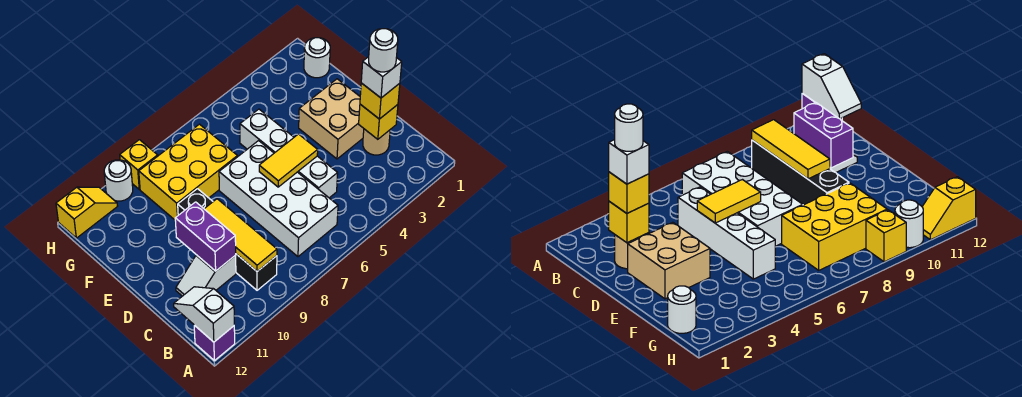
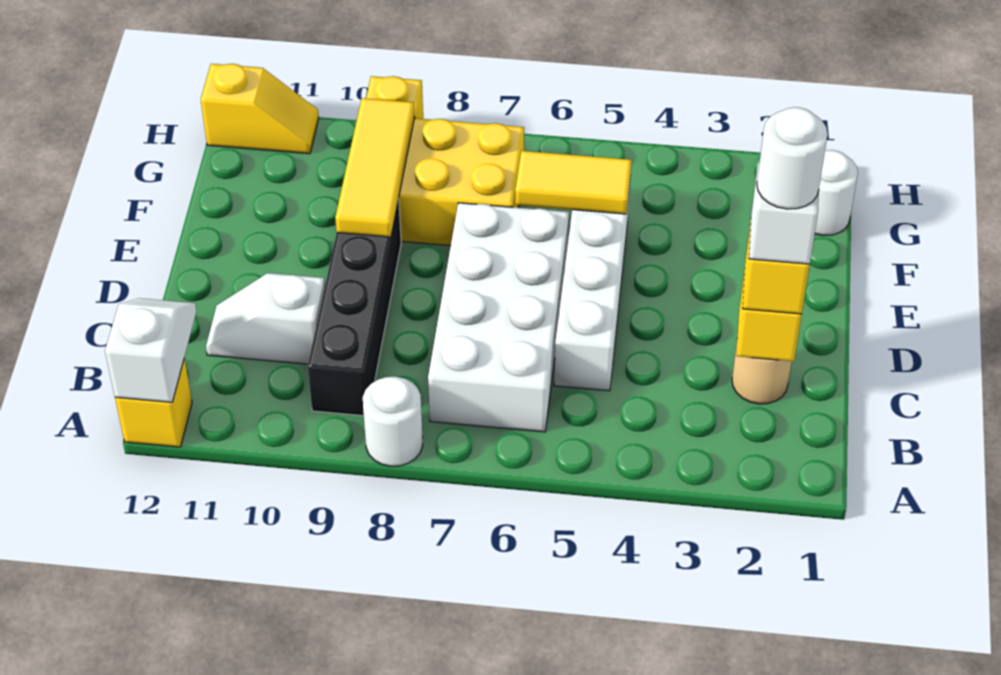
purple brick A12 level 1 -> yellow brick A12 level 1
yellow tile B9:D9 level 2 -> yellow tile E9:G9 level 2
purple brick C10:D10 level 2 -> none
tan brick D2:E3 level 1 -> none
yellow tile D5:D6 level 2 -> yellow tile F5:F6 level 2
white round brick H10 level 1 -> white round brick A8 level 1

